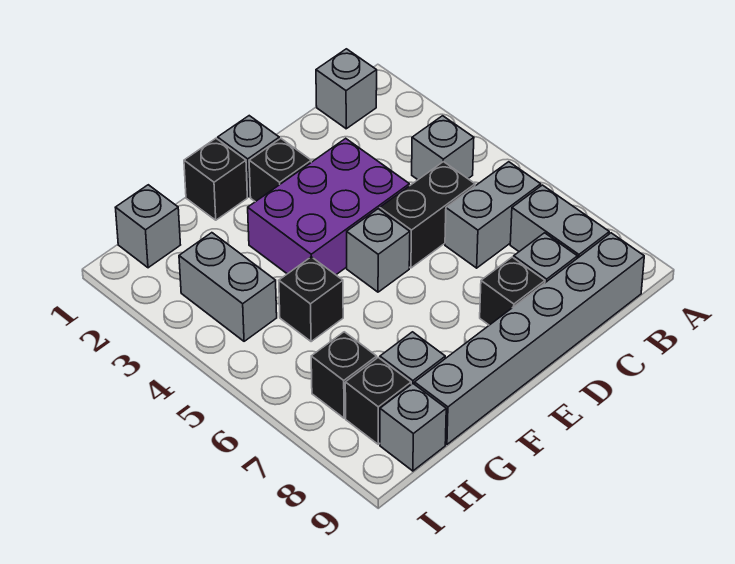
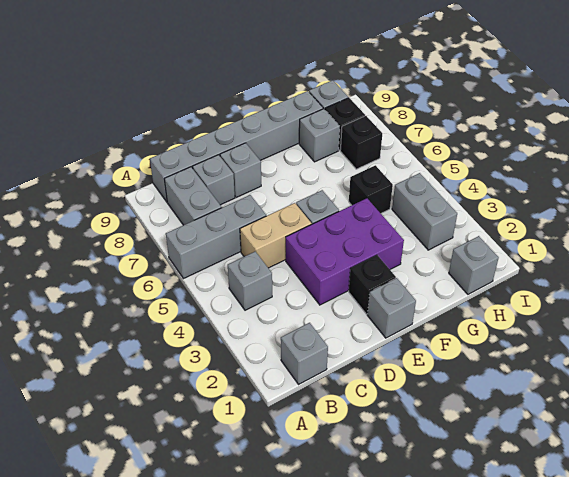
grey brick B6:C6 level 1 -> grey brick A6:C6 level 1
black brick C5:D5 level 1 -> tan brick C5:D5 level 1
black brick D8 level 1 -> grey brick D8 level 1
black brick F1 level 1 -> none

